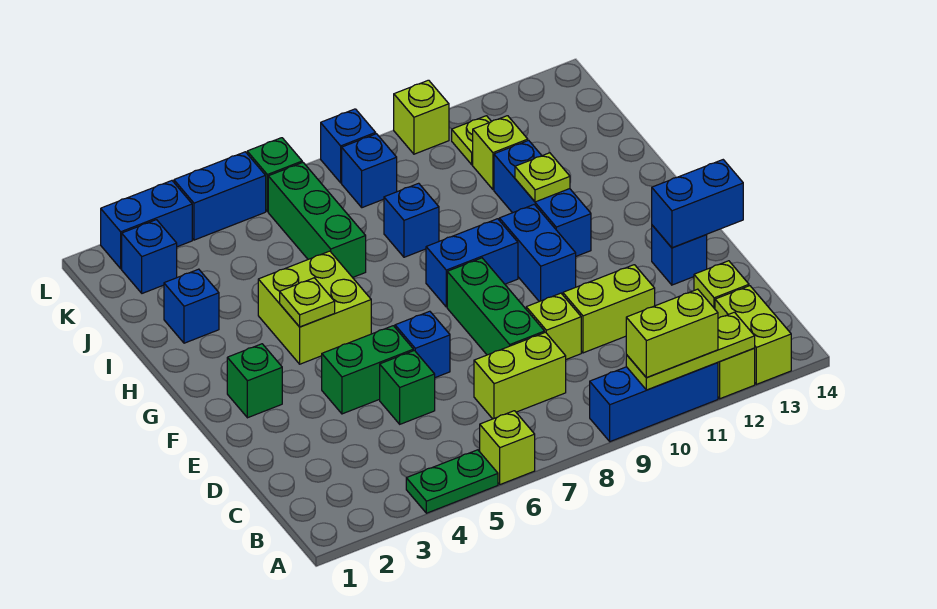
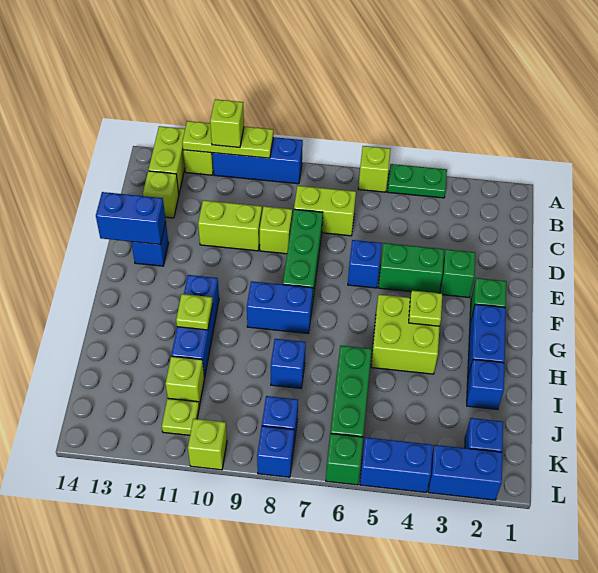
lime brick A10:A11 level 3 -> lime brick A11 level 3
green brick D5 level 1 -> green brick E3 level 1
blue brick F10:G10 level 1 -> blue brick G2:H2 level 1

